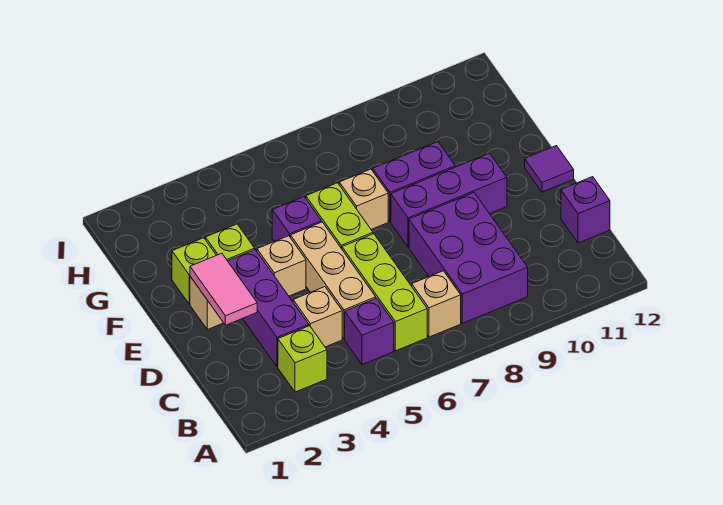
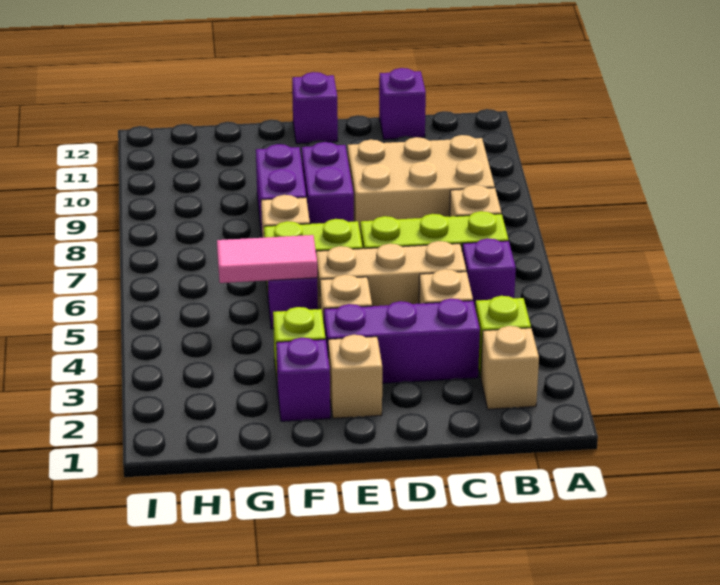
none -> tan brick B2 level 1
purple brick B8:D9 level 1 -> tan brick B8:D9 level 1
pink tile D2:E2 level 2 -> pink tile F5:G5 level 2
purple brick E8:E10 level 1 -> purple brick E8:E9 level 1
purple tile E12 level 1 -> purple brick E12 level 1
lime brick F2 level 1 -> purple brick F2 level 1

